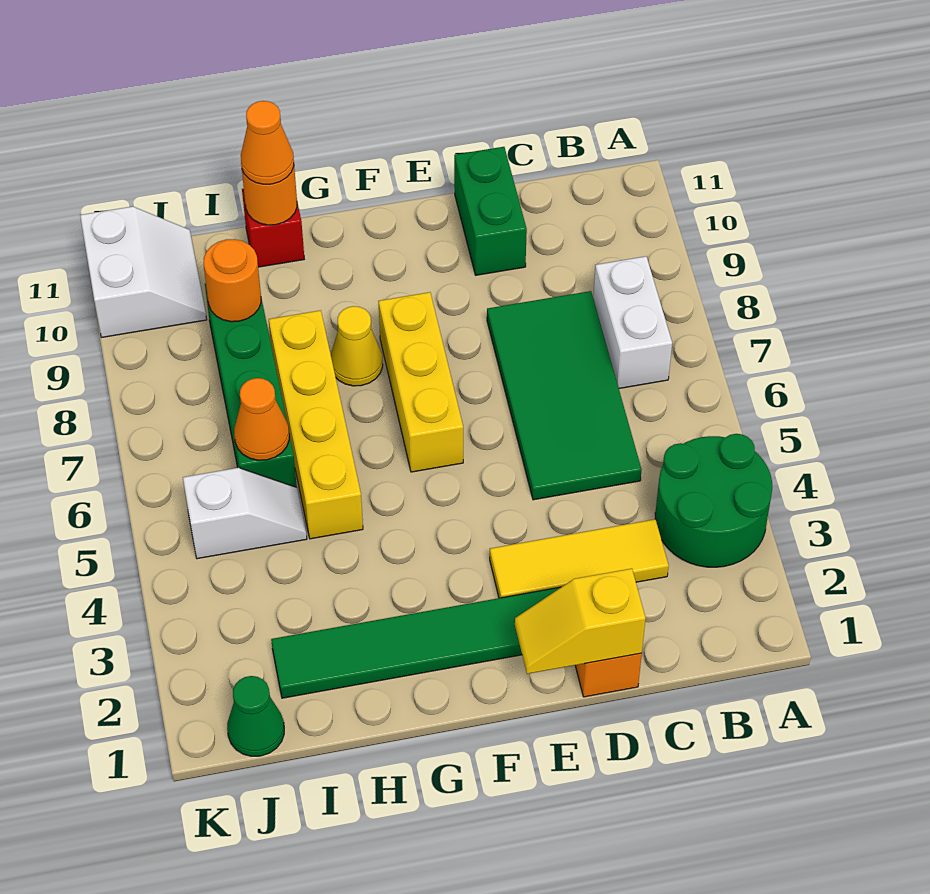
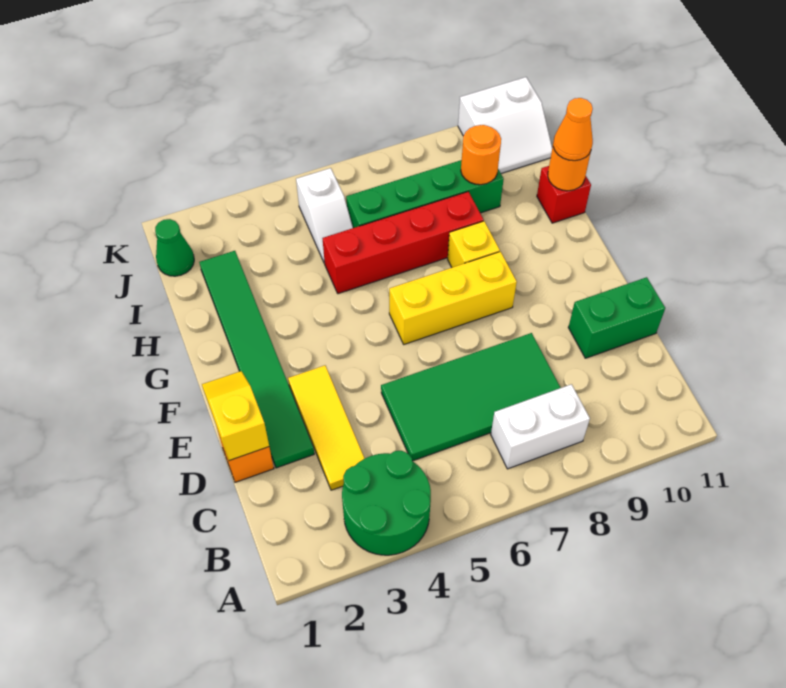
yellow cone G8 level 1 -> yellow brick G8 level 1
yellow brick H5:H8 level 1 -> red brick H5:H8 level 1
orange cone I6 level 2 -> none

